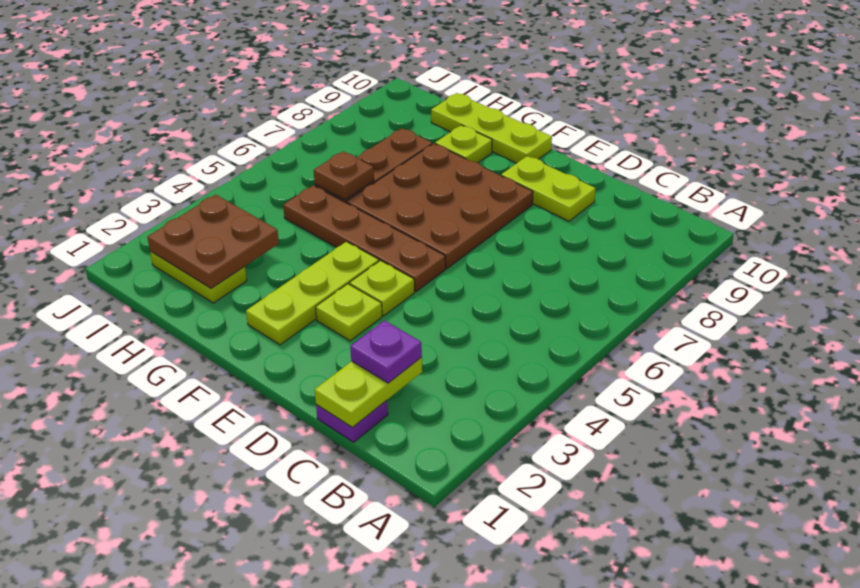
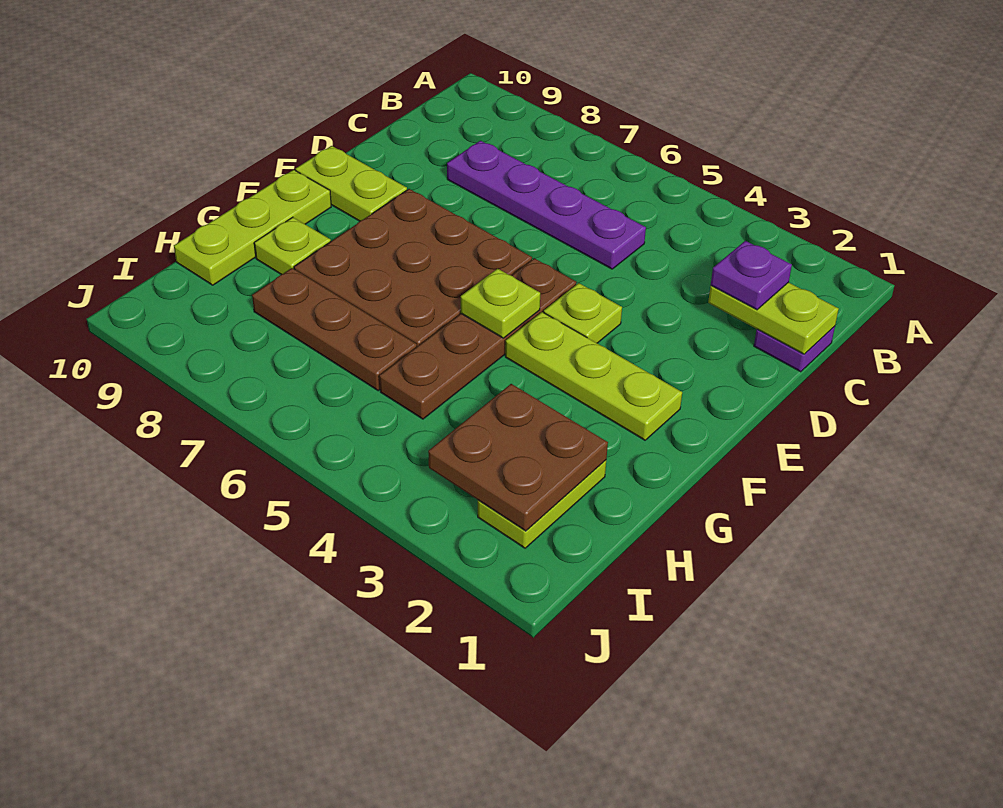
none -> purple plate C5:C8 level 1
lime plate D9:E9 level 1 -> lime plate E9:E10 level 1
lime plate E3 level 1 -> lime plate F5 level 2
brown plate H6 level 2 -> none

